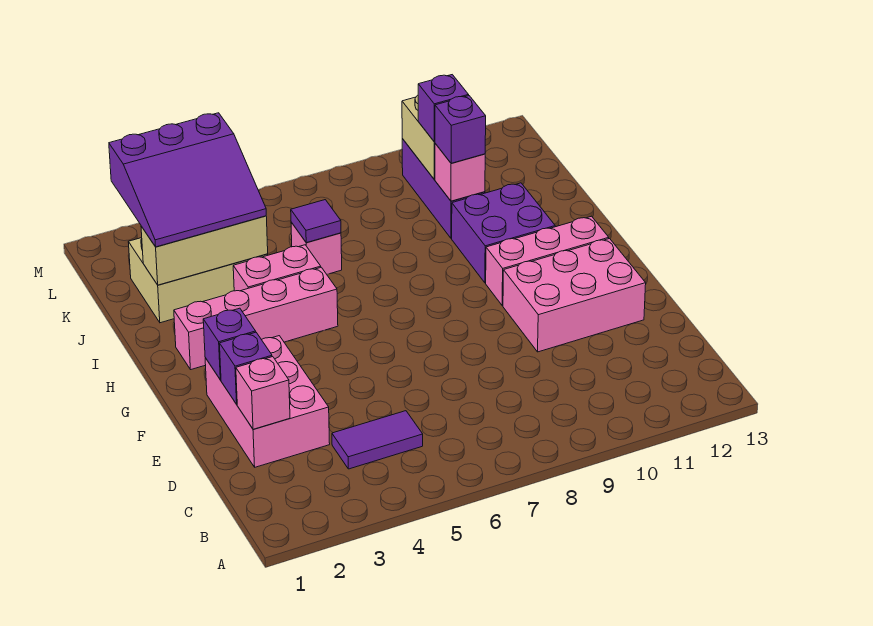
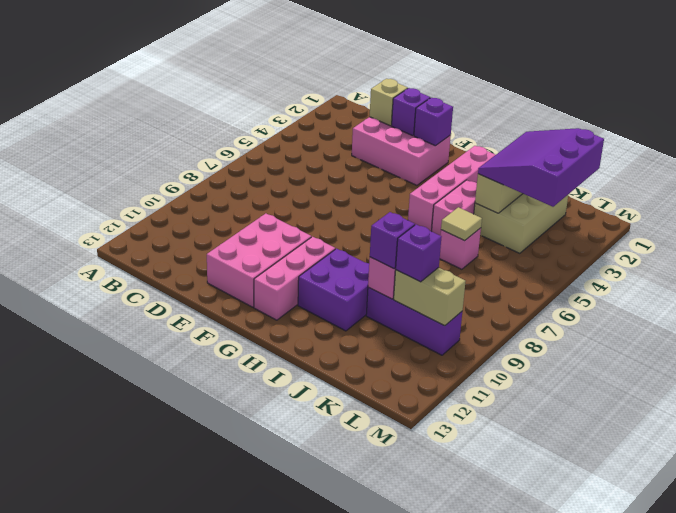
purple tile C4:C5 level 1 -> none
pink brick D2 level 2 -> tan brick D2 level 2
purple tile J6 level 2 -> tan tile J6 level 2

